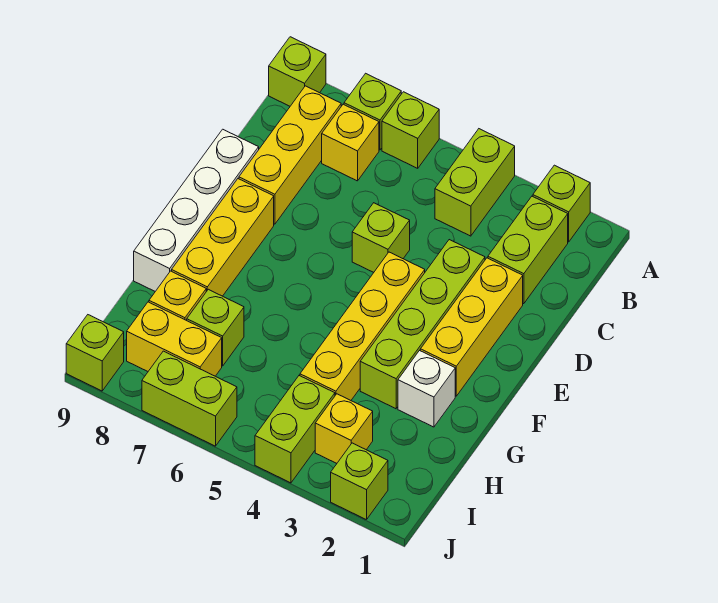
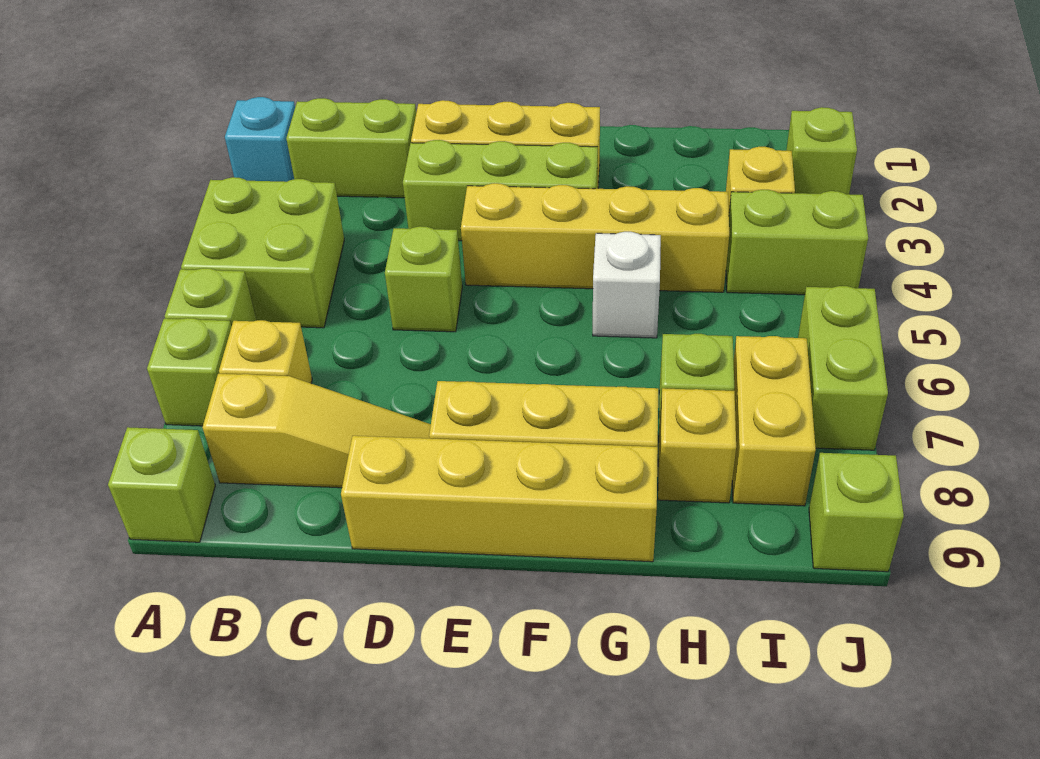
lime brick A2 level 1 -> cyan brick A2 level 1
lime brick A4:B4 level 1 -> lime brick A4:B5 level 1
yellow brick B8:D8 level 1 -> yellow slope B8:D8 level 1 top B
lime brick D3:G3 level 1 -> lime brick D3:F3 level 1
white brick D9:G9 level 1 -> yellow brick D9:G9 level 1
white brick G2 level 1 -> white brick G5 level 1

